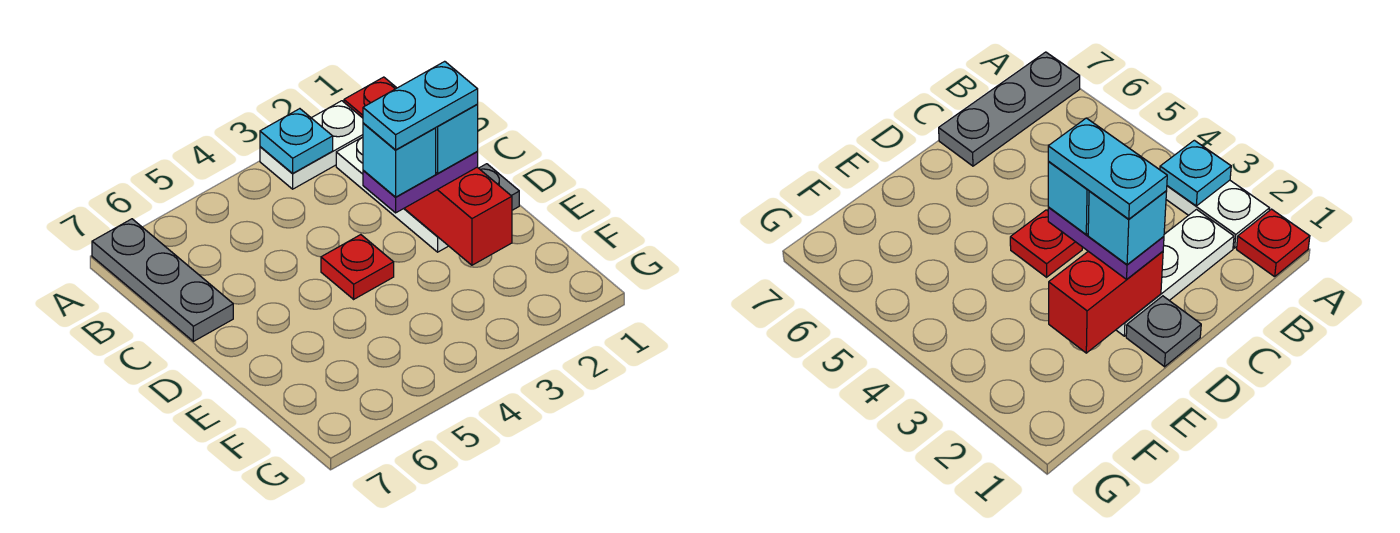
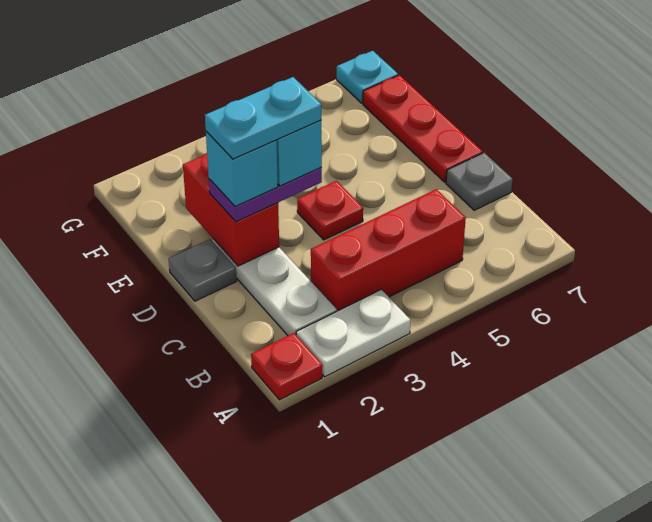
cyan plate A3 level 2 -> cyan plate G7 level 1
grey plate A7:C7 level 1 -> grey plate C7 level 1
none -> red brick B3:B5 level 1
none -> red plate D7:F7 level 1

